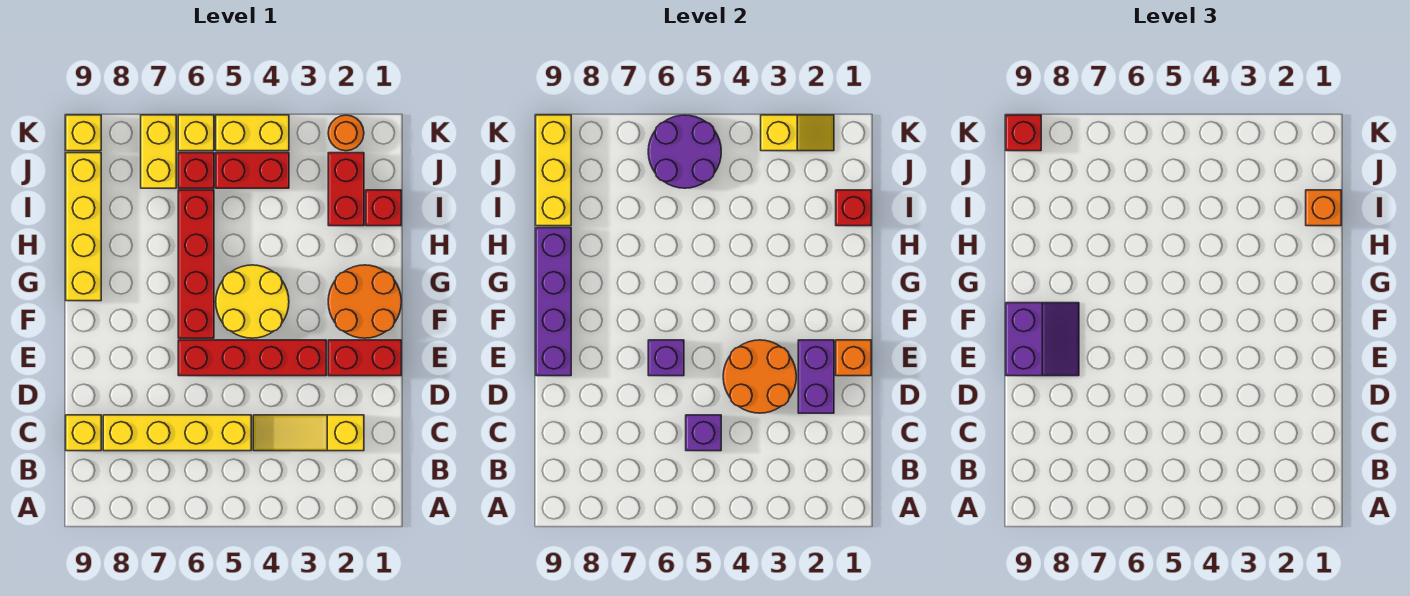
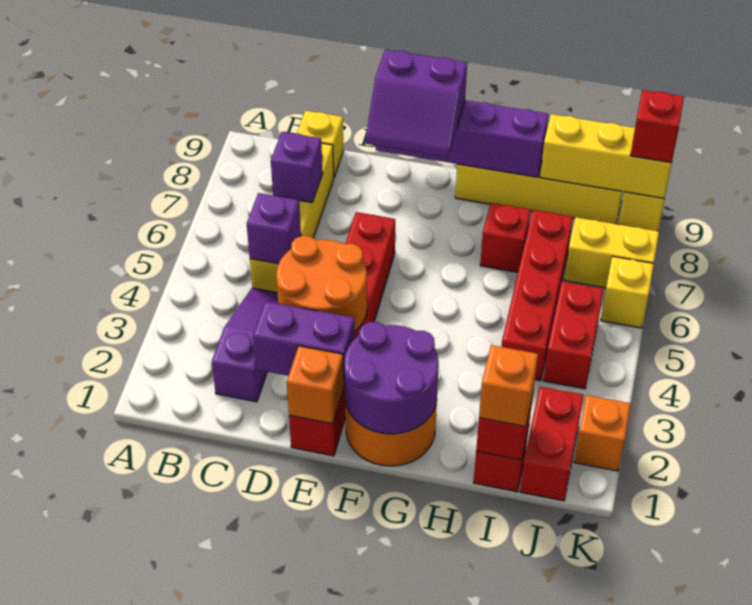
yellow slope C2:C4 level 1 top 2 -> purple slope C2:C4 level 1 top 2
purple brick E6 level 2 -> purple brick C7 level 2
yellow round brick F4:G5 level 1 -> none
red brick F6:I6 level 1 -> red brick I4:I7 level 1
red brick I2:J2 level 1 -> red brick J1:J2 level 1
purple round brick J5:K6 level 2 -> purple round brick F1:G2 level 2
red brick J6 level 1 -> red brick H7 level 1
orange round brick K2 level 1 -> orange brick K2 level 1
yellow slope K2:K3 level 2 top 3 -> none
yellow brick K4:K5 level 1 -> none

